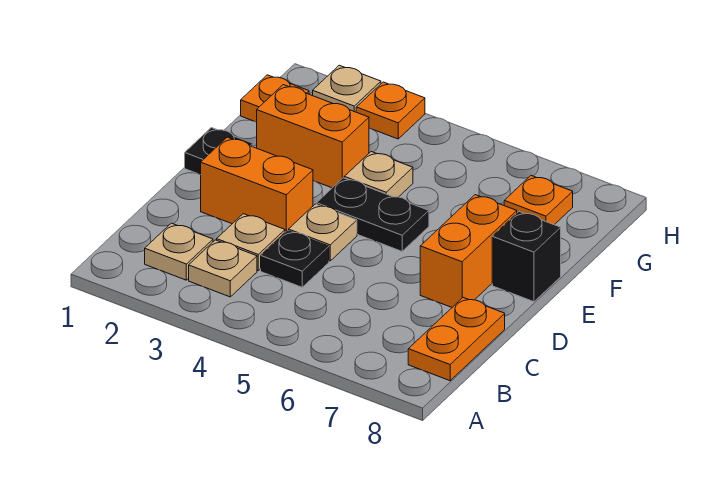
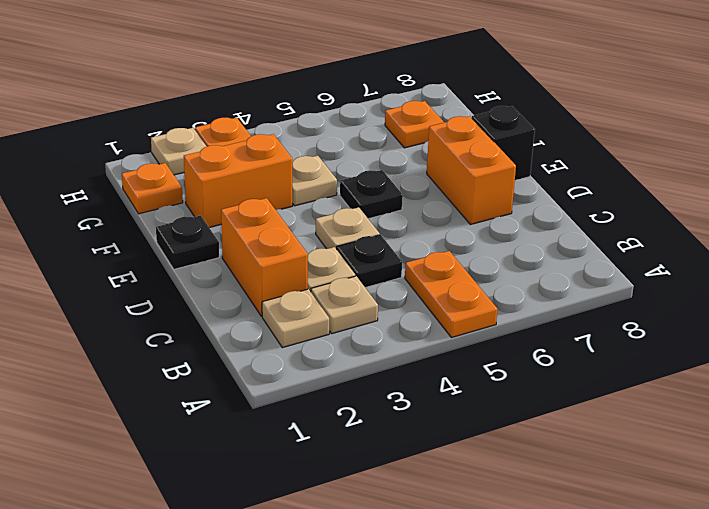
orange plate B8:C8 level 1 -> orange plate A5:B5 level 1
orange brick D2:D3 level 1 -> orange brick C2:D2 level 1
black plate E4:E5 level 1 -> black plate E5 level 1

